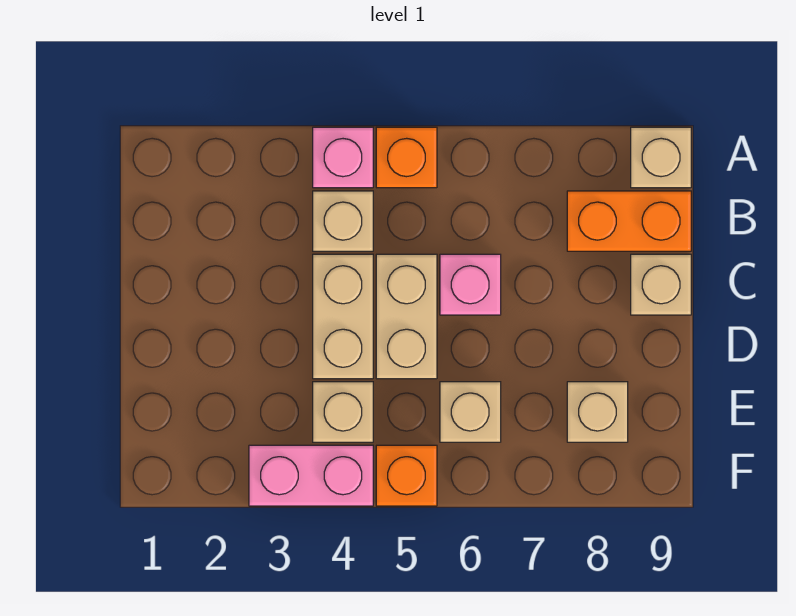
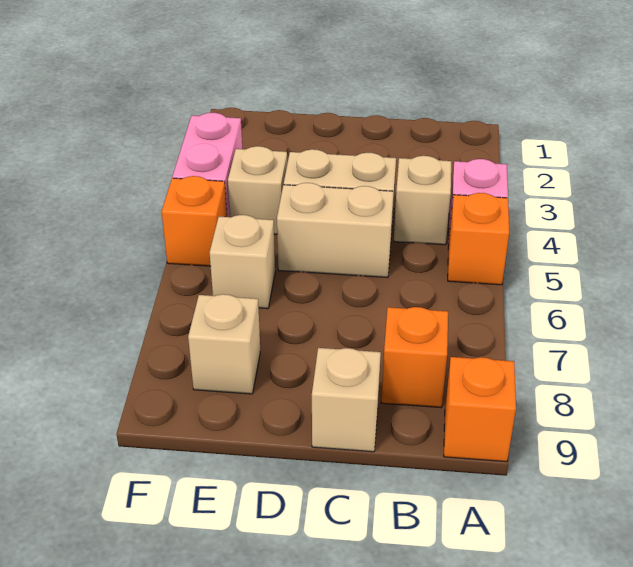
tan brick A9 level 1 -> orange brick A9 level 1
orange brick B8:B9 level 1 -> orange brick B8 level 1
pink brick C6 level 1 -> none

